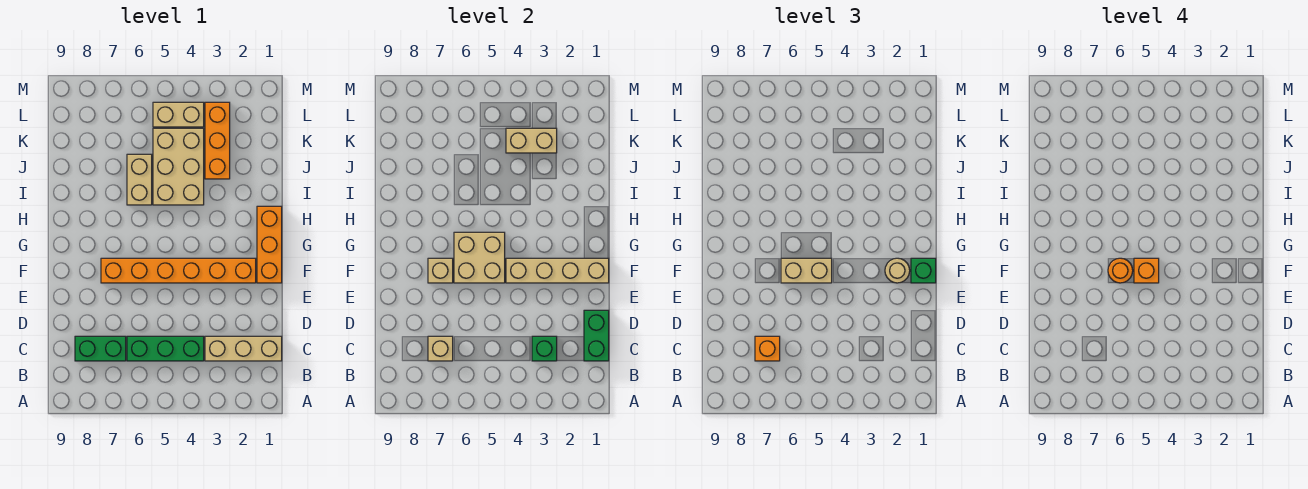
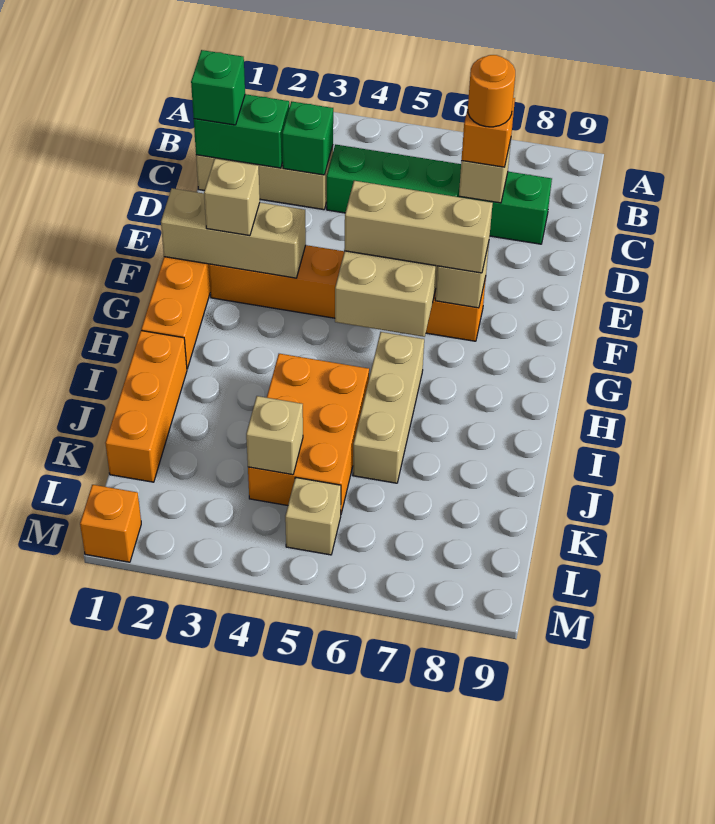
green brick C1:D1 level 2 -> green brick C1:C2 level 2
tan brick F1:F4 level 2 -> tan brick F1:F3 level 2
green brick F1 level 3 -> green brick C1 level 3
tan round brick F2 level 3 -> tan brick F2 level 3
tan brick F5:F6 level 3 -> tan brick F5:F7 level 3
orange brick F5 level 4 -> orange brick M1 level 1
orange round brick F6 level 4 -> orange round brick C7 level 4
tan brick I4:K5 level 1 -> orange brick I4:K5 level 1
tan brick I6:J6 level 1 -> tan brick H6:J6 level 1
orange brick J3:L3 level 1 -> orange brick I1:K1 level 1
tan brick K3:K4 level 2 -> tan brick K4 level 2
tan brick L4:L5 level 1 -> tan brick L5 level 1

